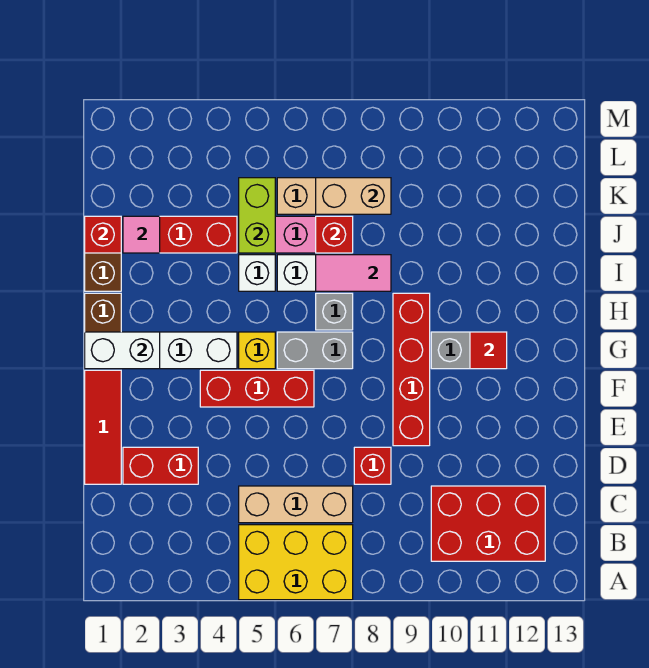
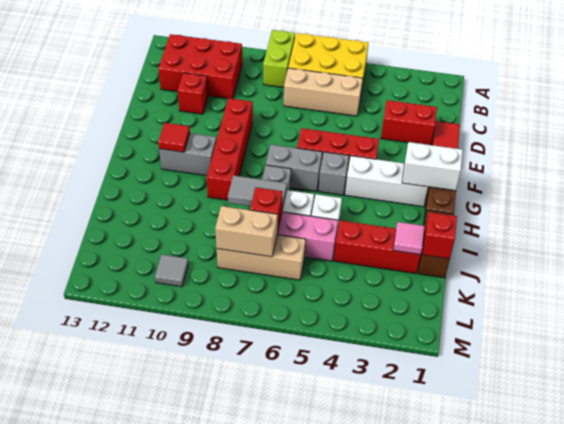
red brick D8 level 1 -> red brick D11 level 1
yellow brick G5 level 1 -> grey brick G5 level 1
pink tile I7:I8 level 2 -> grey tile I7:I8 level 2
lime brick J5:K5 level 2 -> lime brick A8:B8 level 1
none -> grey tile L10 level 1

